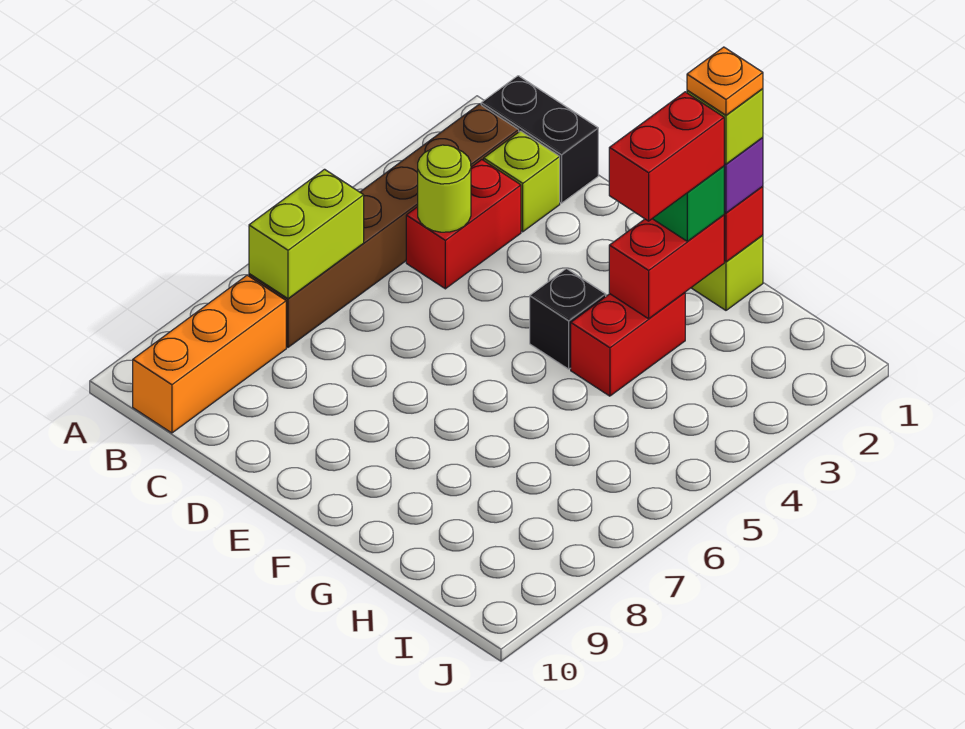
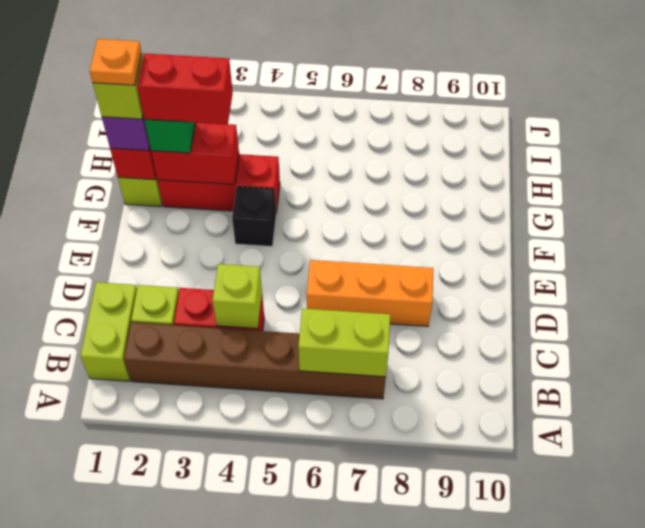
black brick B1:C1 level 1 -> lime brick B1:C1 level 1
orange brick B8:B10 level 1 -> orange brick D6:D8 level 1
lime round brick C4 level 2 -> lime brick C4 level 2
red brick G3:G4 level 1 -> red brick G2:G4 level 1

